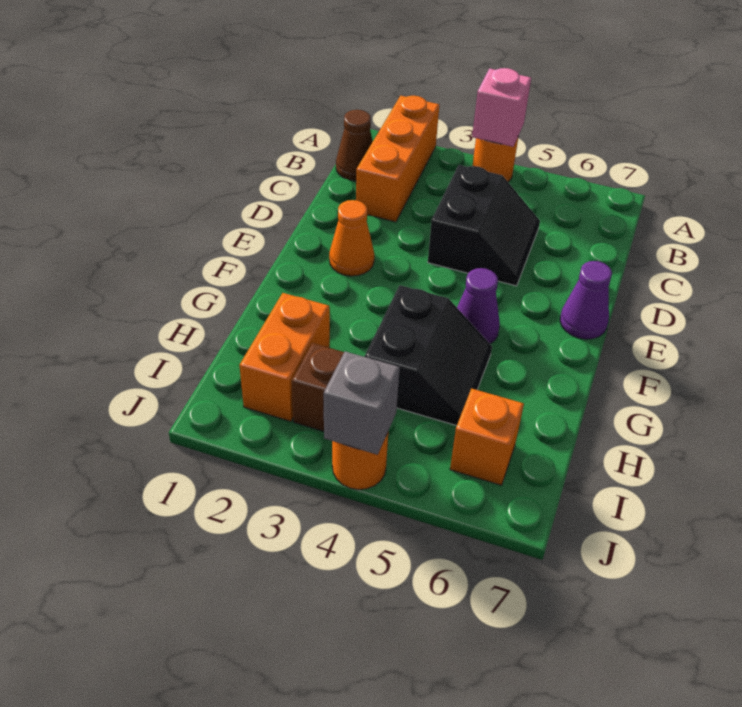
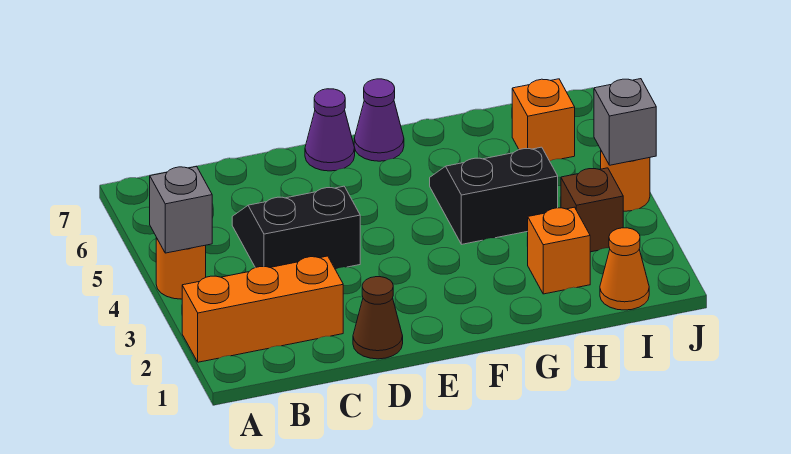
pink brick A4 level 2 -> grey brick A4 level 2
brown cone B1 level 1 -> brown cone D1 level 1
orange cone E2 level 1 -> orange cone I1 level 1
purple cone F5 level 1 -> purple cone F7 level 1
orange brick H2:I2 level 1 -> orange brick H2 level 1

